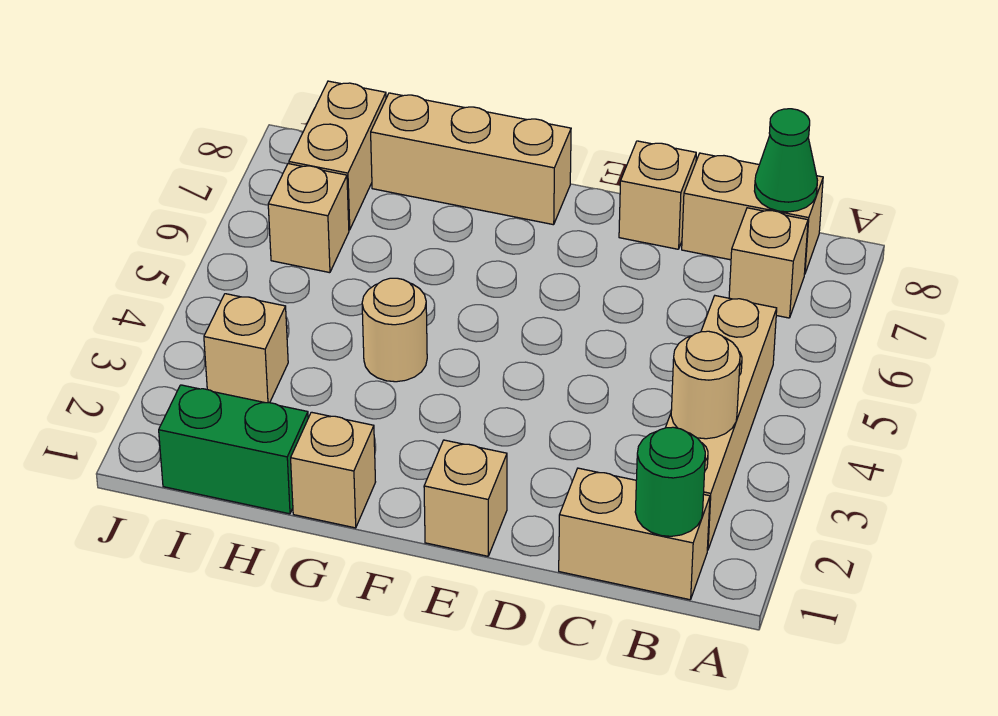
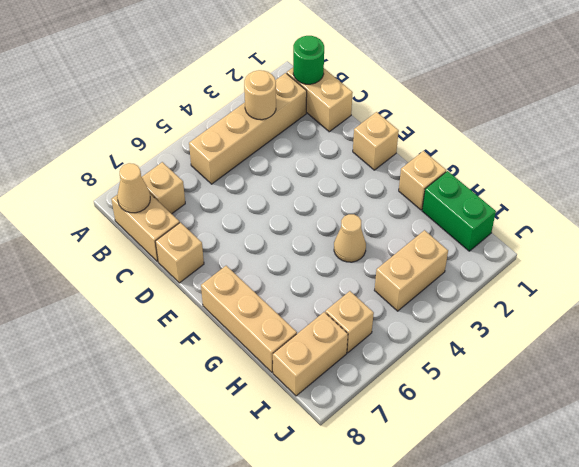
green cone B8 level 2 -> tan cone B8 level 2
tan round brick G4 level 1 -> tan cone G4 level 1
tan brick I3 level 1 -> tan brick I3:I4 level 1

